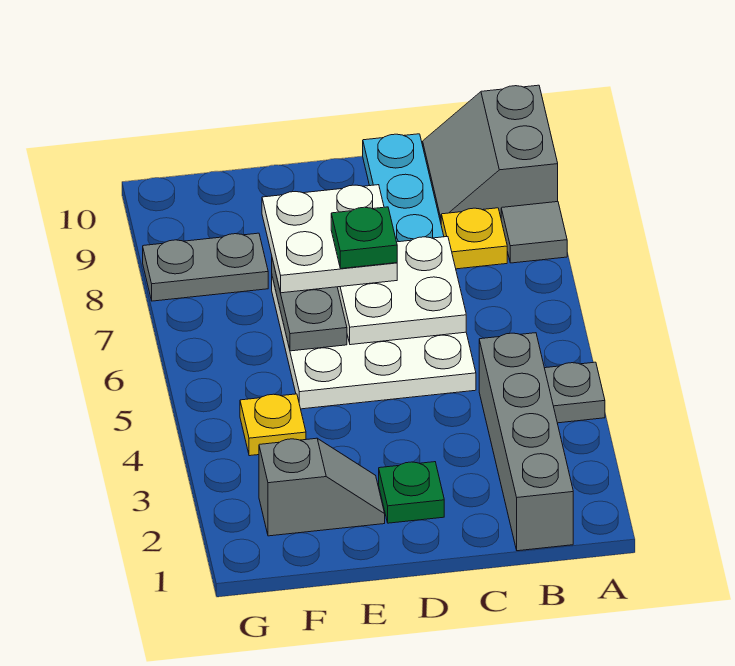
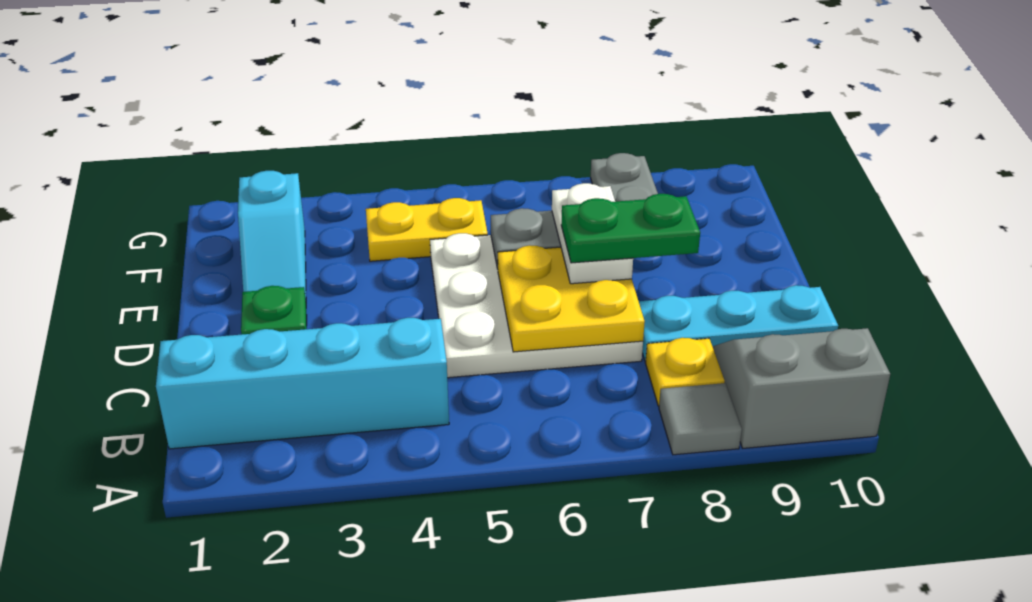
grey plate A4 level 1 -> none
grey brick B1:B4 level 1 -> cyan brick B1:B4 level 1
white plate C6:D7 level 2 -> yellow plate C6:D7 level 2
white plate D7:E8 level 3 -> white plate D7:E7 level 3
green plate D7 level 4 -> green plate D7:D8 level 4
grey slope E2:F2 level 1 top F -> cyan slope E2:F2 level 1 top F
yellow plate F4 level 1 -> yellow plate F4:F5 level 1

